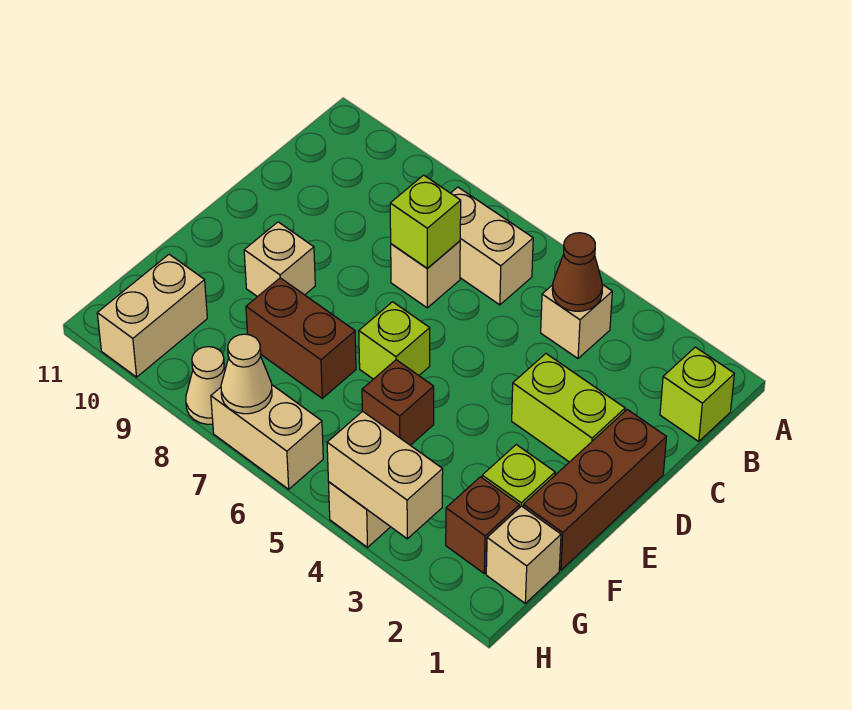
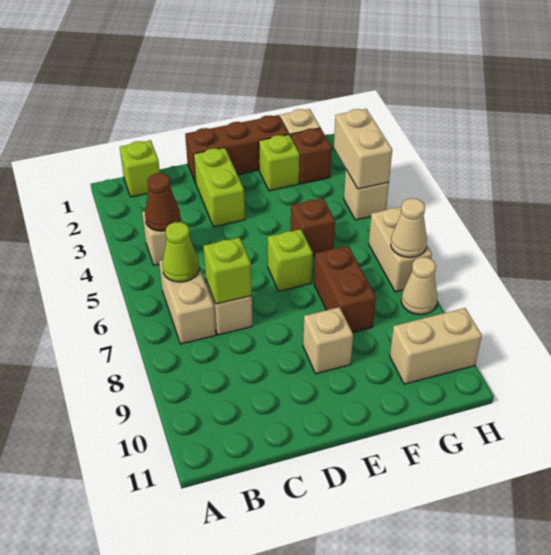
none -> lime cone B6 level 2

